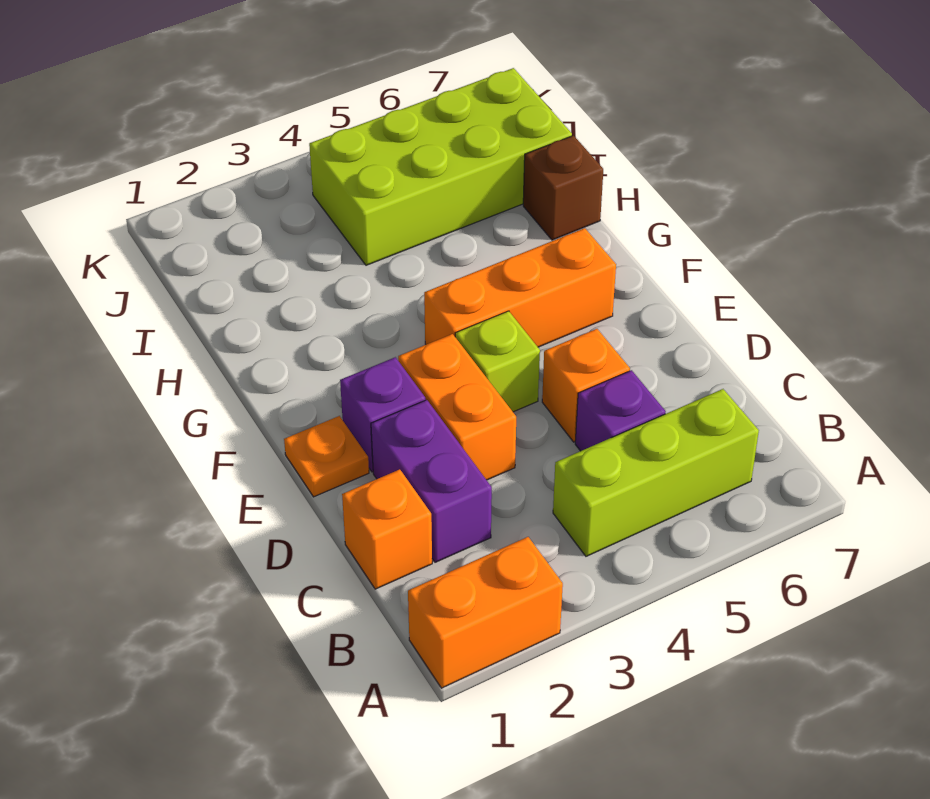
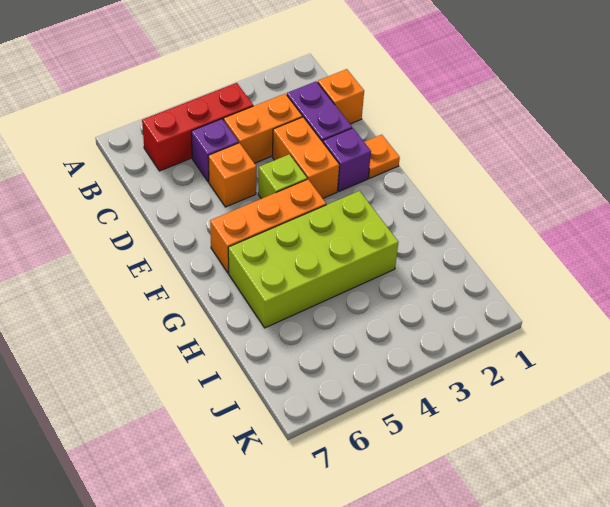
orange brick A1:A2 level 1 -> orange brick C3:C4 level 1
lime brick B4:B6 level 1 -> red brick B4:B6 level 1
brown brick H7 level 1 -> none
lime brick I4:J7 level 1 -> lime brick G3:H6 level 1

